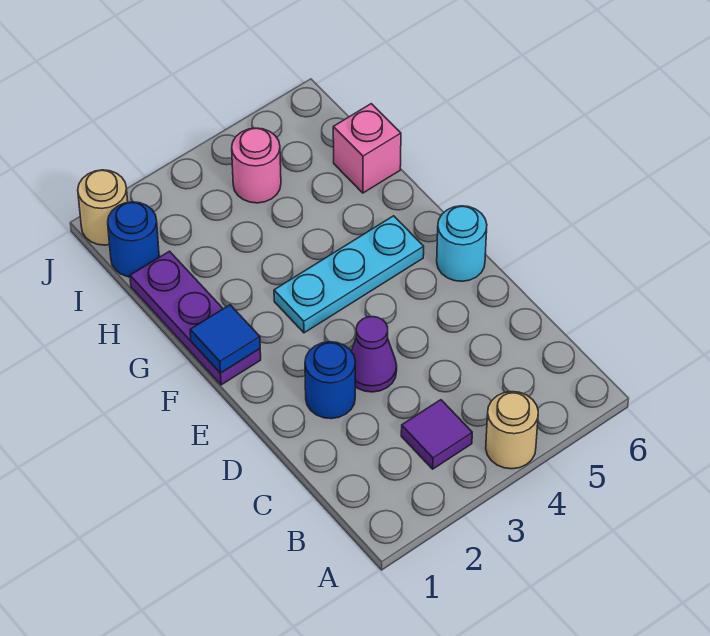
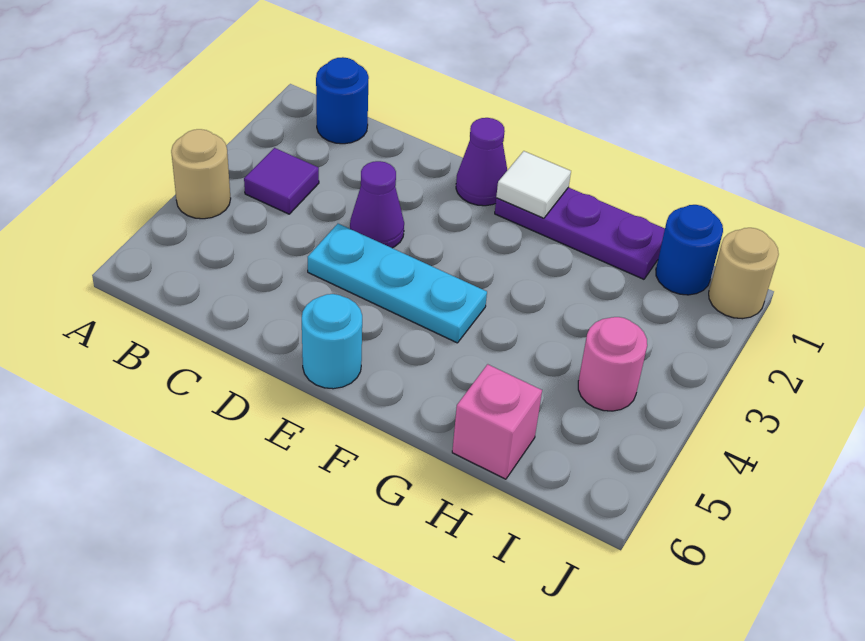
blue round brick D2 level 1 -> blue round brick B1 level 1
none -> purple cone E1 level 1
blue tile F1 level 2 -> white tile F1 level 2
cyan plate F3:F5 level 1 -> cyan plate D4:F4 level 1

